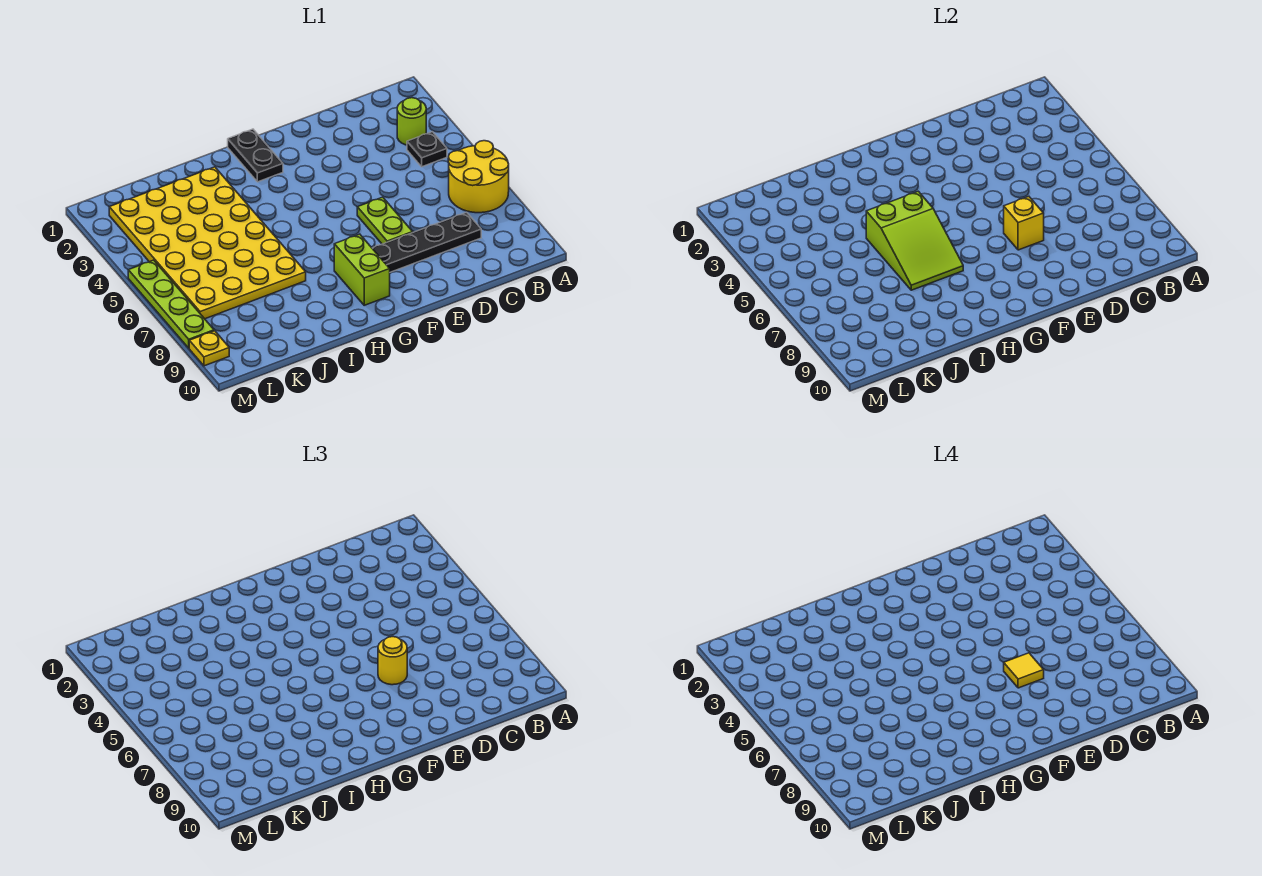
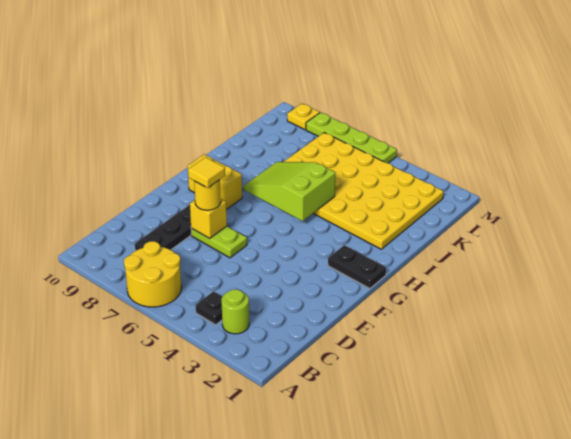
lime brick G8:G9 level 1 -> yellow brick G8:G9 level 1

